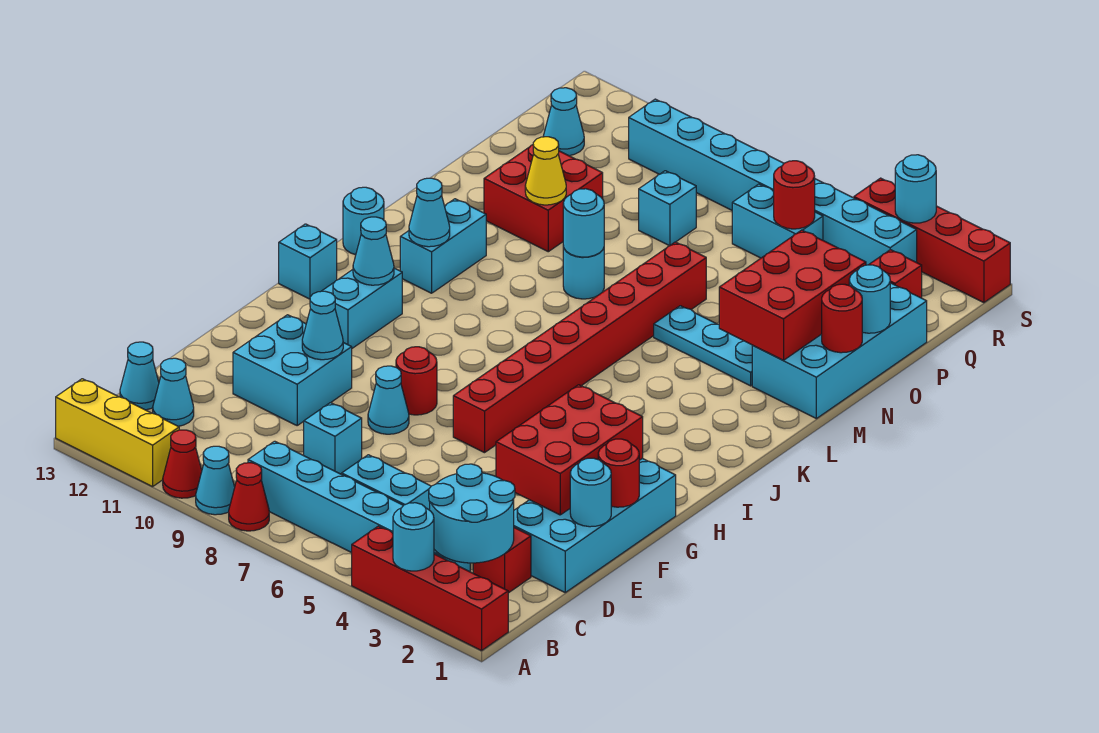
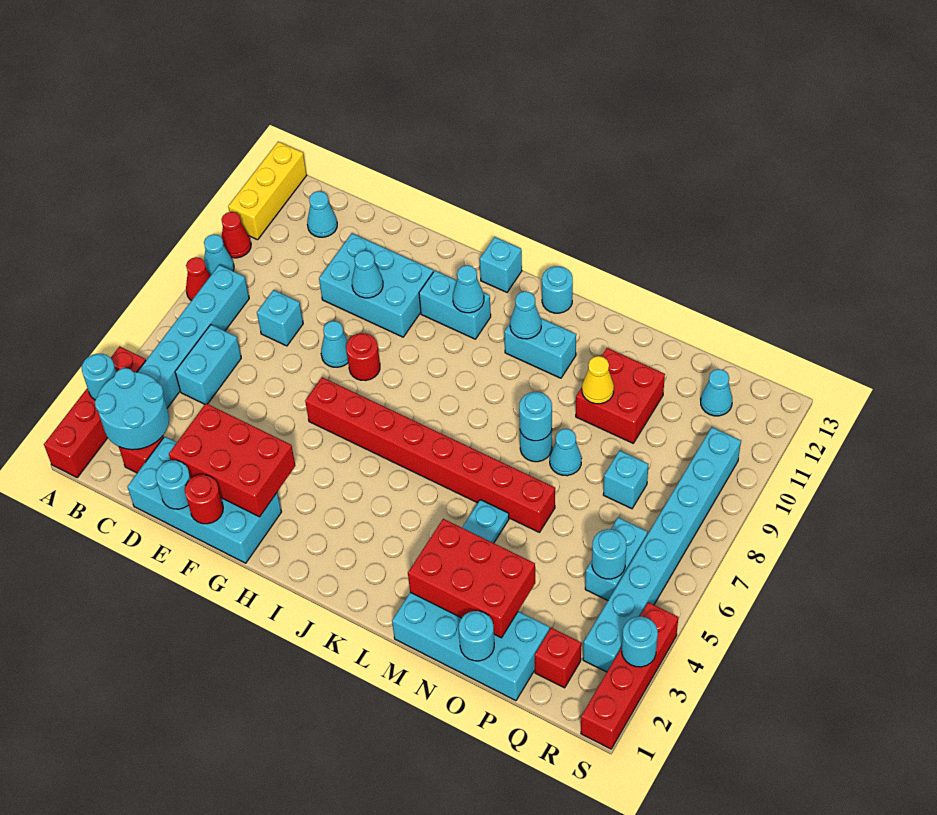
cyan cone C13 level 1 -> cyan cone N8 level 1
cyan brick E10:F11 level 1 -> cyan brick E10:G11 level 1
red round brick N1 level 2 -> none
red round brick Q5 level 2 -> cyan round brick Q5 level 2

